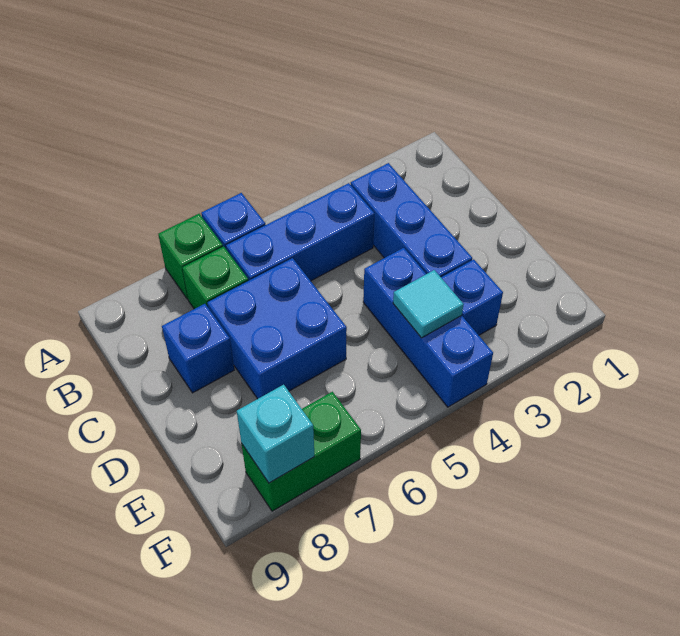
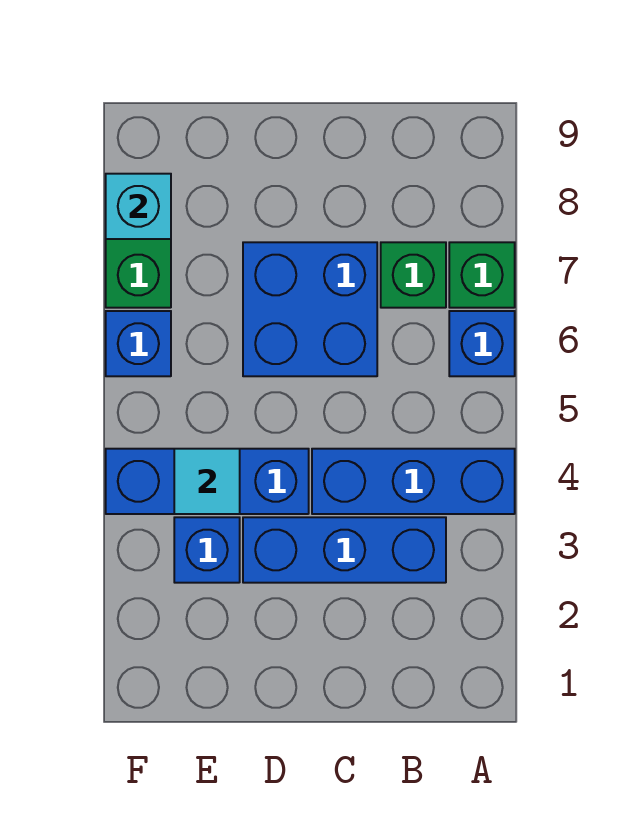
blue brick B4:B6 level 1 -> blue brick A4:C4 level 1
blue brick C8 level 1 -> blue brick F6 level 1

